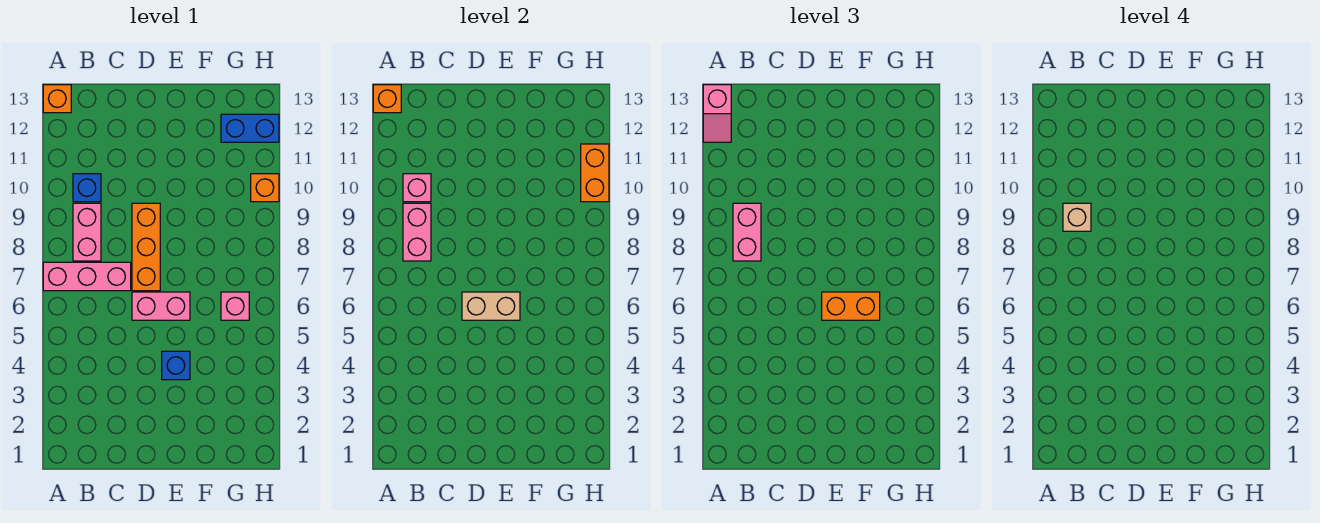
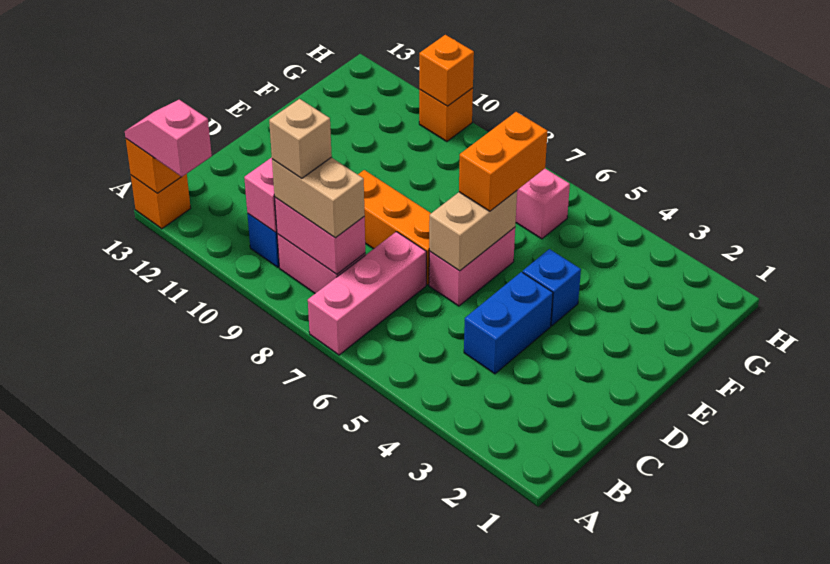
pink slope A12:A13 level 3 top 13 -> pink slope A12:A13 level 3 top 12
pink brick B8:B9 level 3 -> tan brick B8:B9 level 3
blue brick G12:H12 level 1 -> blue brick C4:D4 level 1
orange brick H10:H11 level 2 -> orange brick H10 level 2

